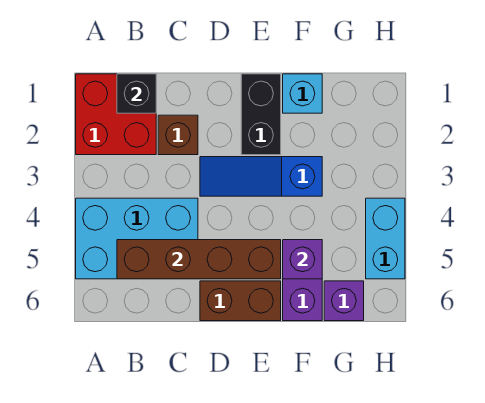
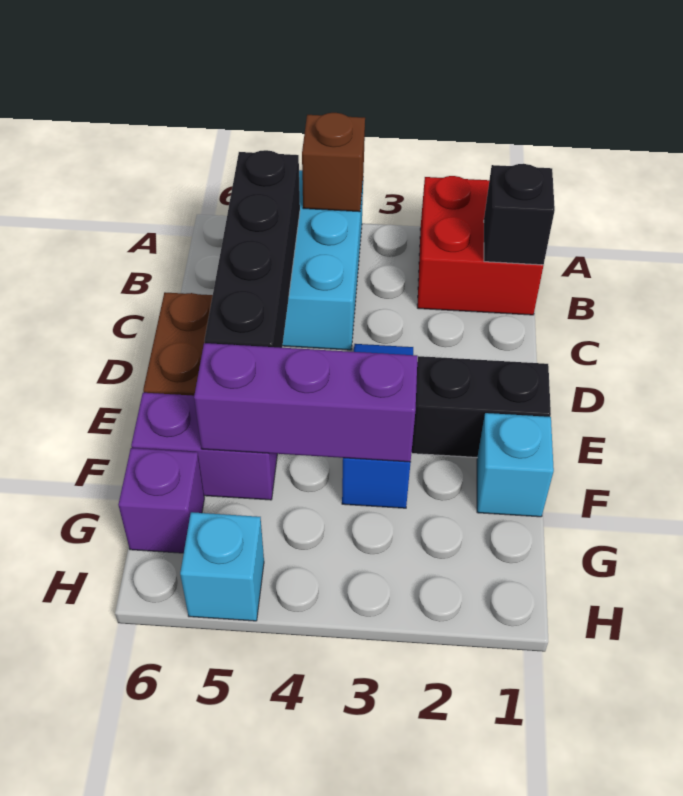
brown brick B5:E5 level 2 -> black brick B5:E5 level 2
brown brick C2 level 1 -> brown brick A4 level 2
purple brick F5 level 2 -> purple brick F3:F5 level 2
cyan brick H4:H5 level 1 -> cyan brick H5 level 1

